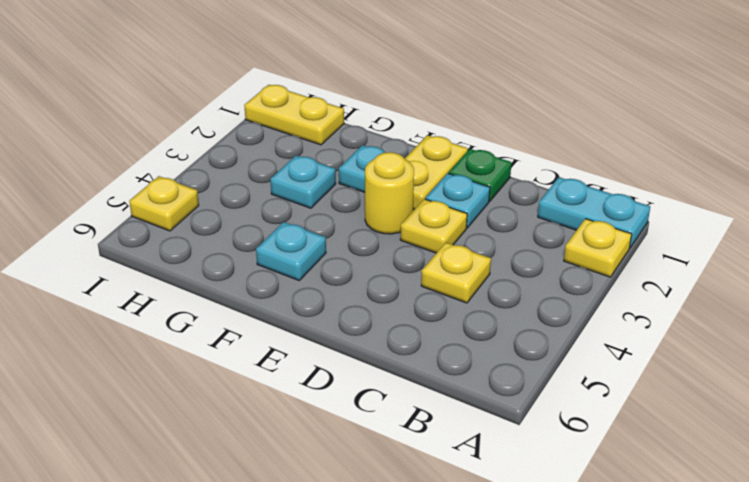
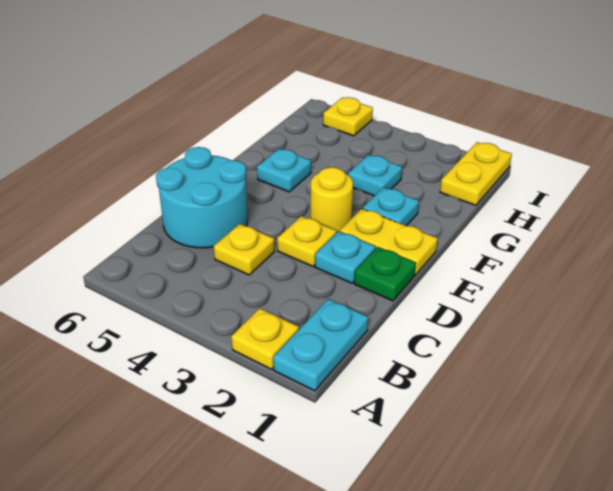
none -> cyan round brick C5:D6 level 1

